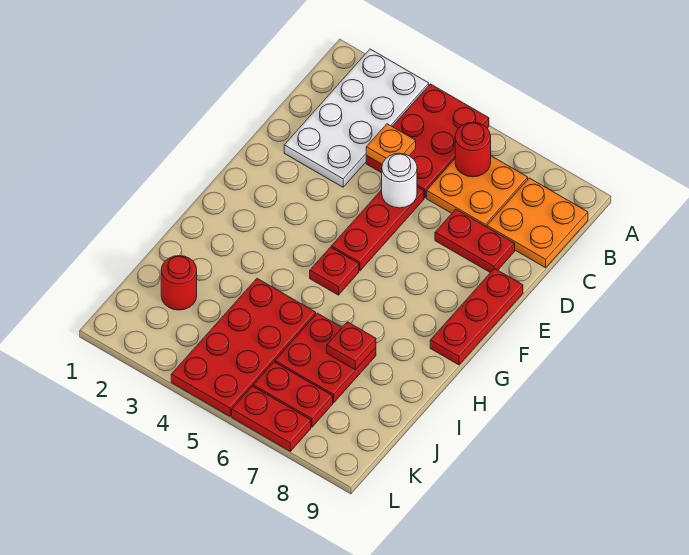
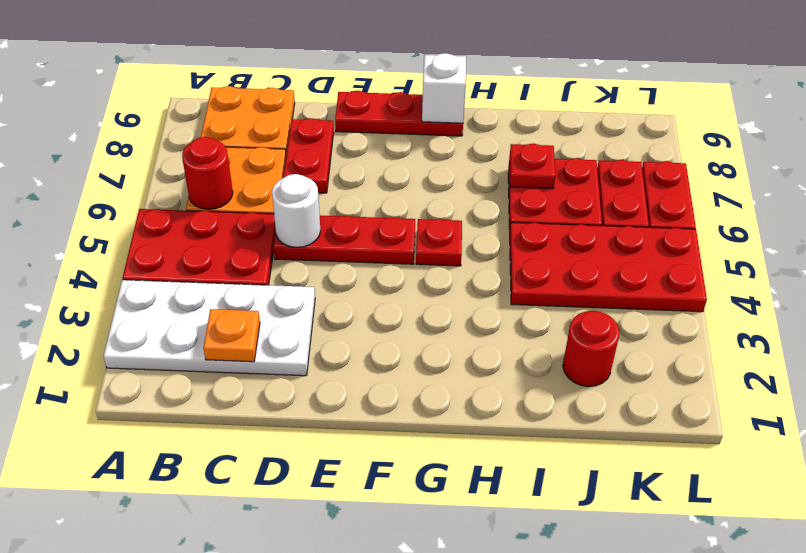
orange plate C4 level 2 -> orange plate C2 level 2
none -> white brick G9 level 2

